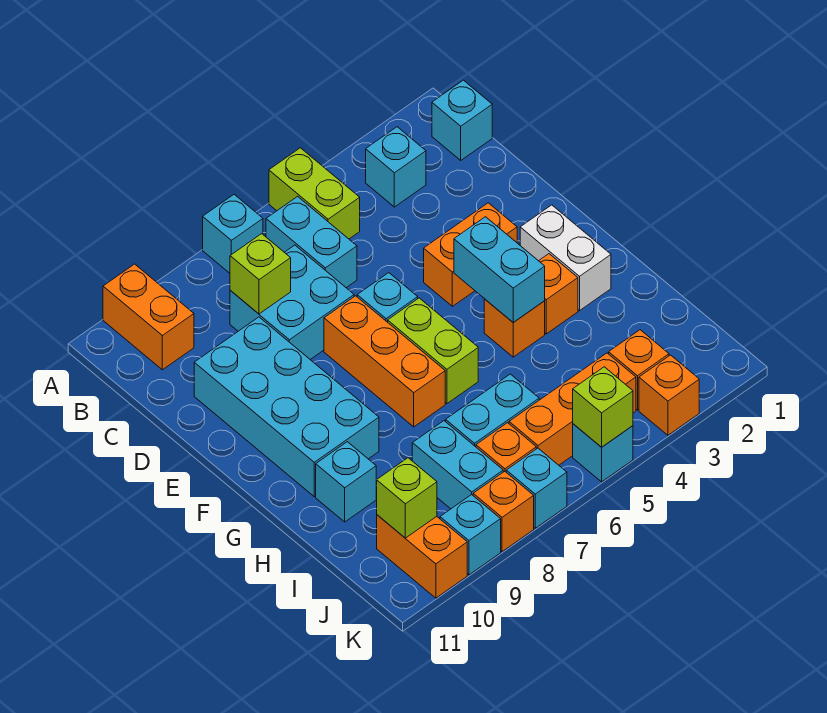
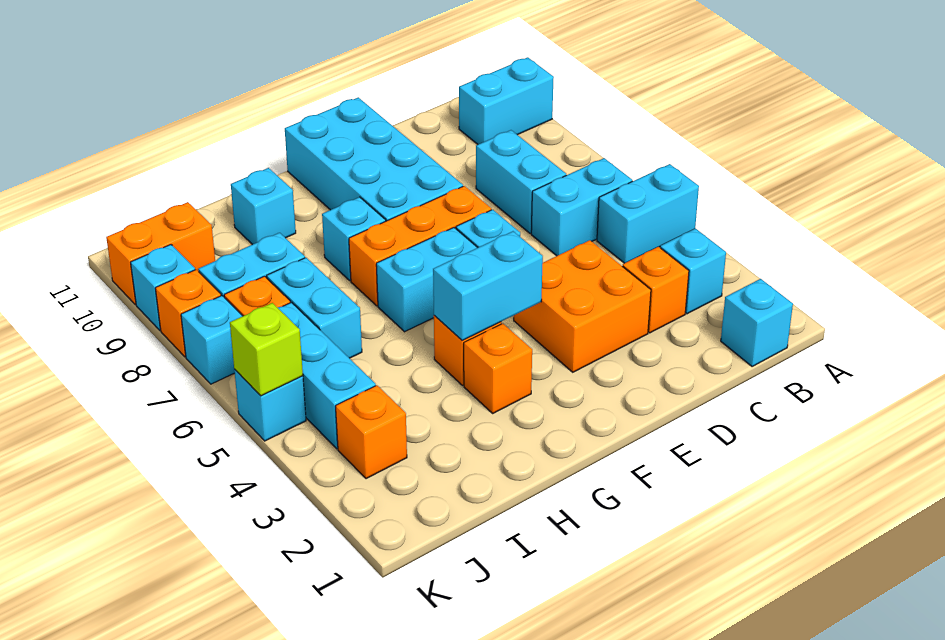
lime brick A5:B5 level 1 -> cyan brick A5:B5 level 1
cyan brick A7 level 1 -> cyan brick G8 level 1
orange brick A10:B10 level 1 -> cyan brick A10:B10 level 1
cyan brick C7:D8 level 1 -> cyan brick C7:C8 level 1
lime brick C8 level 2 -> none
cyan brick D9:G10 level 1 -> cyan brick E8:F11 level 1
orange brick E3:E4 level 1 -> orange brick D3:E4 level 1
white brick F2:G2 level 1 -> none
lime brick F6:G6 level 1 -> cyan brick F6:G6 level 1
orange brick J4:J6 level 1 -> cyan brick J4:J6 level 1
lime brick J10 level 2 -> none
orange brick K3 level 1 -> orange brick C3 level 1

